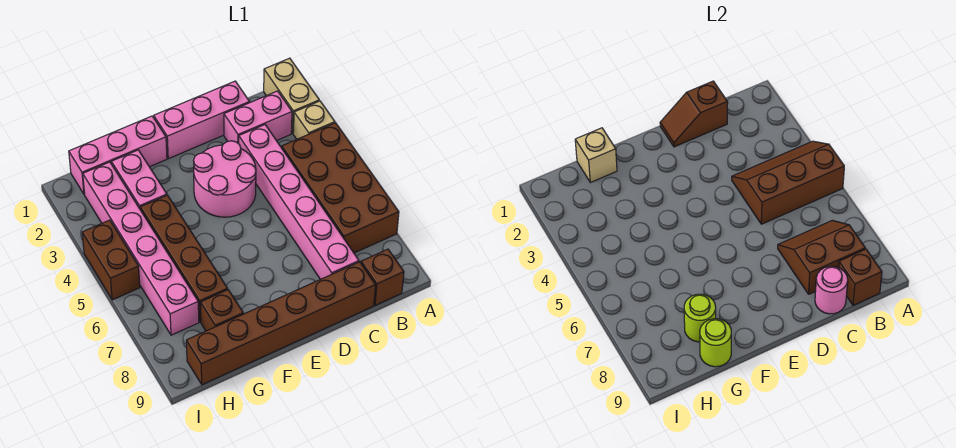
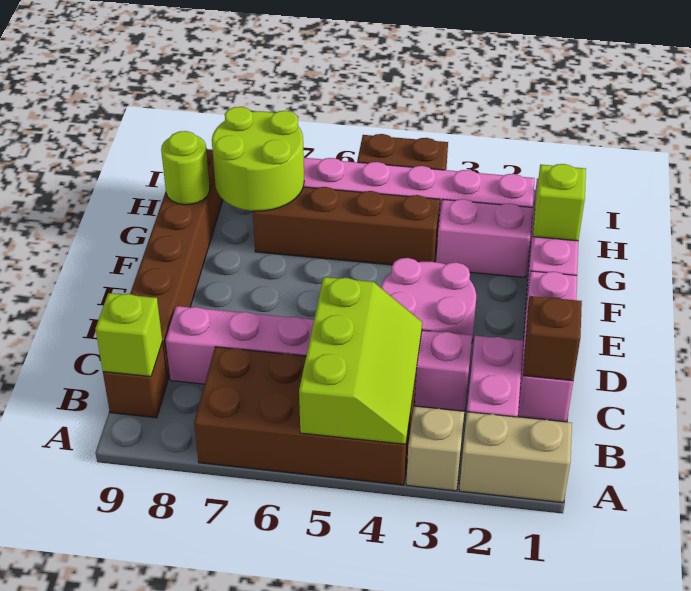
brown slope A4:C5 level 2 top 5 -> lime slope A4:C5 level 2 top 5
brown slope B7:C8 level 2 top 8 -> none
brown brick B9 level 2 -> lime brick B9 level 2
pink round brick C9 level 2 -> none
tan brick G1 level 2 -> lime brick G1 level 2
brown brick G8 level 1 -> none
lime round brick G8 level 2 -> lime round brick G7:H8 level 2

